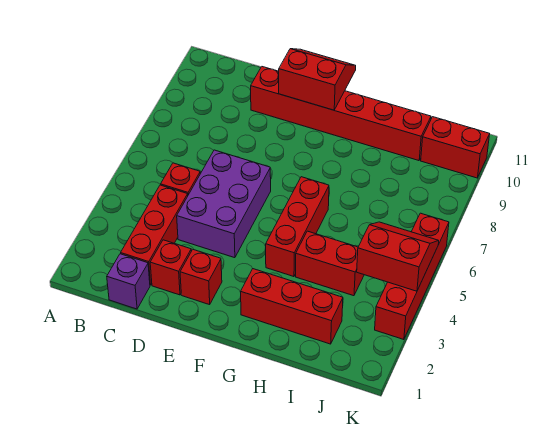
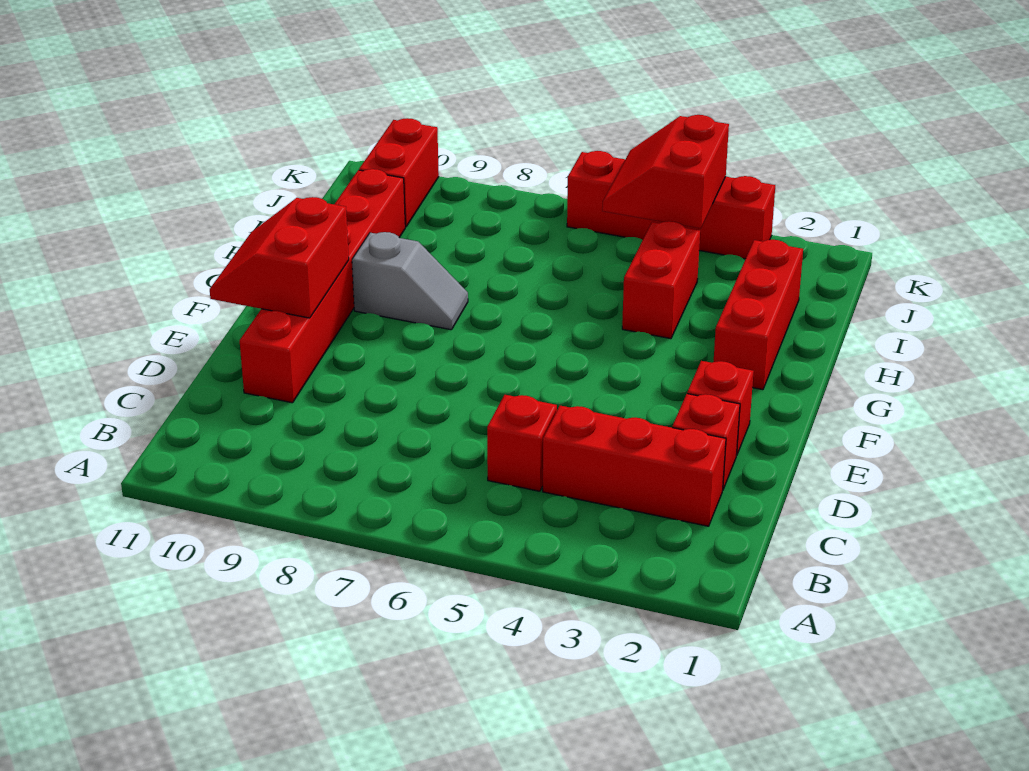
purple brick C1 level 1 -> none
purple brick D4:E6 level 1 -> none
red brick G4:G6 level 1 -> none
none -> grey slope G8:G9 level 1 top 9

